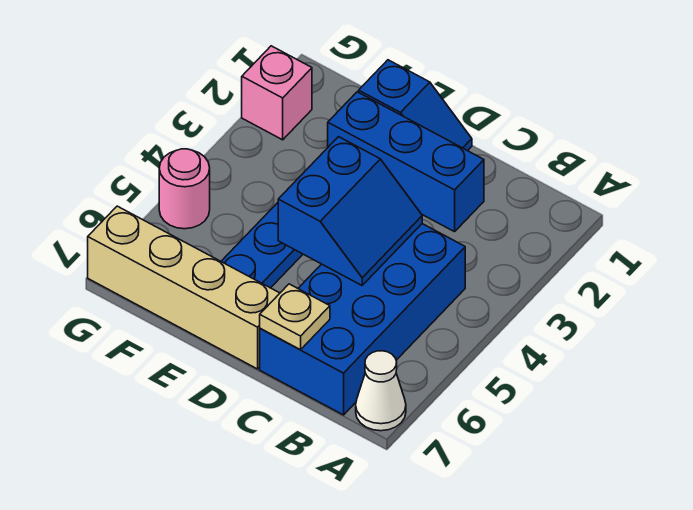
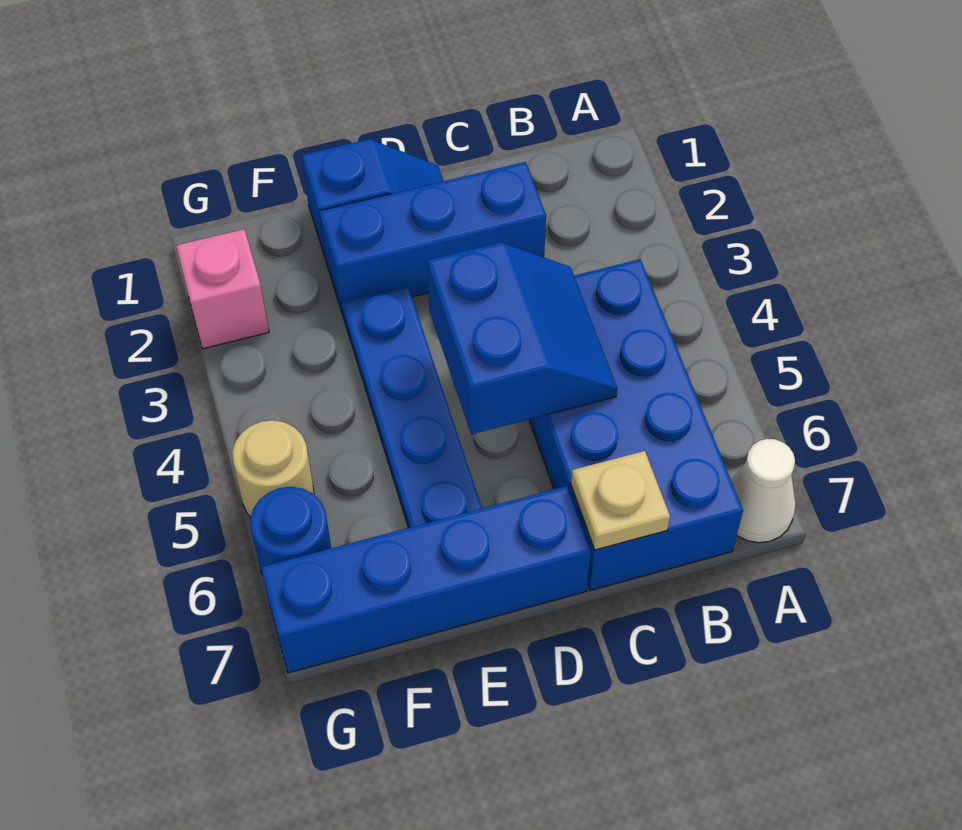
tan brick D7:G7 level 1 -> blue brick D7:G7 level 1
pink round brick G5 level 1 -> tan round brick G5 level 1
none -> blue round brick G6 level 1

